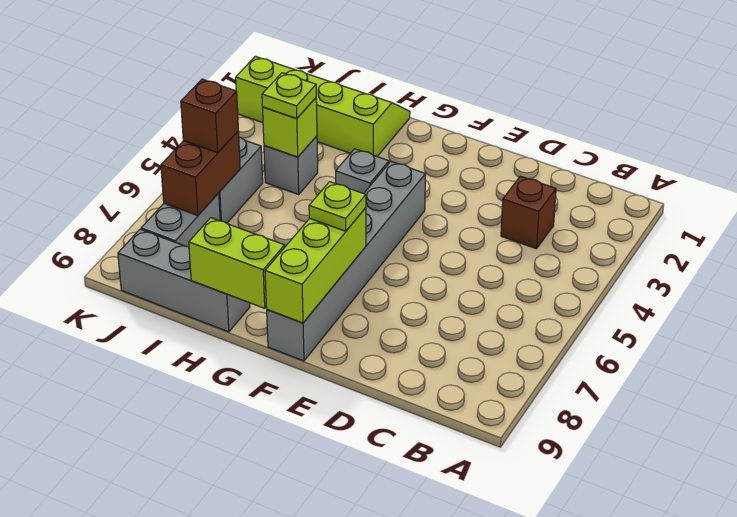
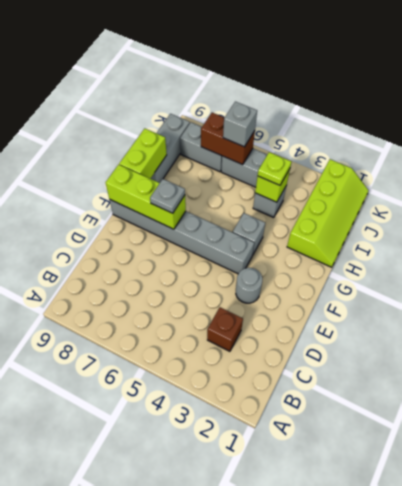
none -> grey round brick E3 level 1
lime plate F7 level 3 -> grey plate F7 level 3
brown brick J6 level 3 -> grey brick J6 level 3

